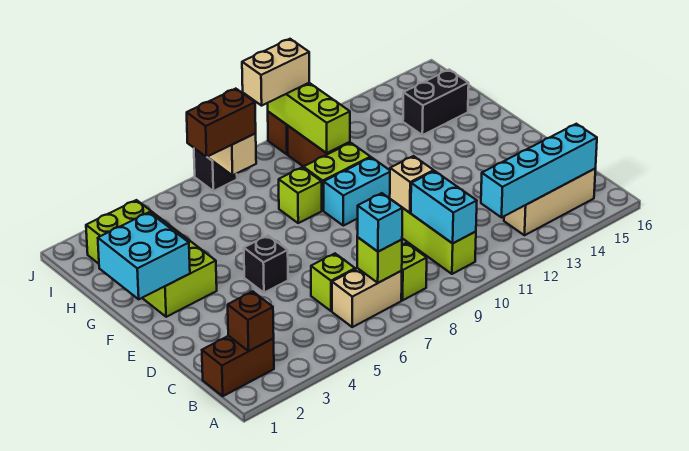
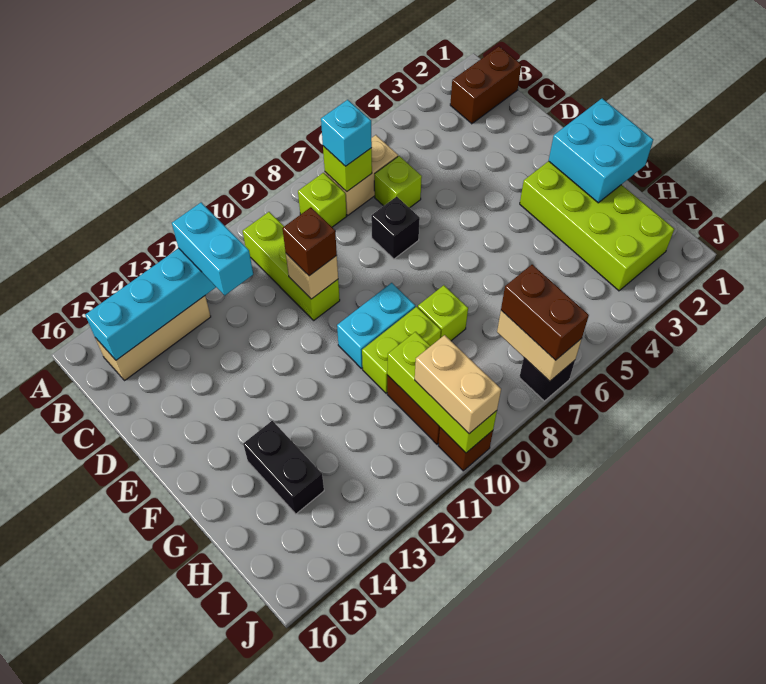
brown brick B2 level 2 -> brown brick D10 level 3
cyan brick B10:C10 level 2 -> cyan brick B12:C12 level 3
black brick E5 level 1 -> black brick D7 level 1
black brick H14:H15 level 1 -> black brick G14:H14 level 1
brown brick I6:I7 level 3 -> brown brick I7:J7 level 3
tan brick J9:J10 level 3 -> tan brick I10:J10 level 3

